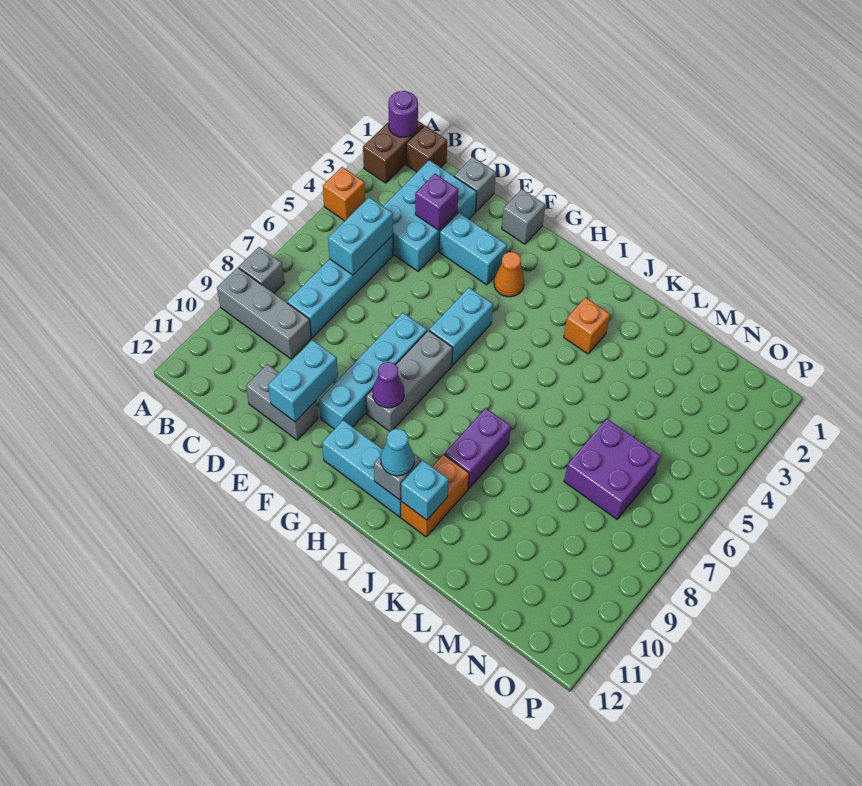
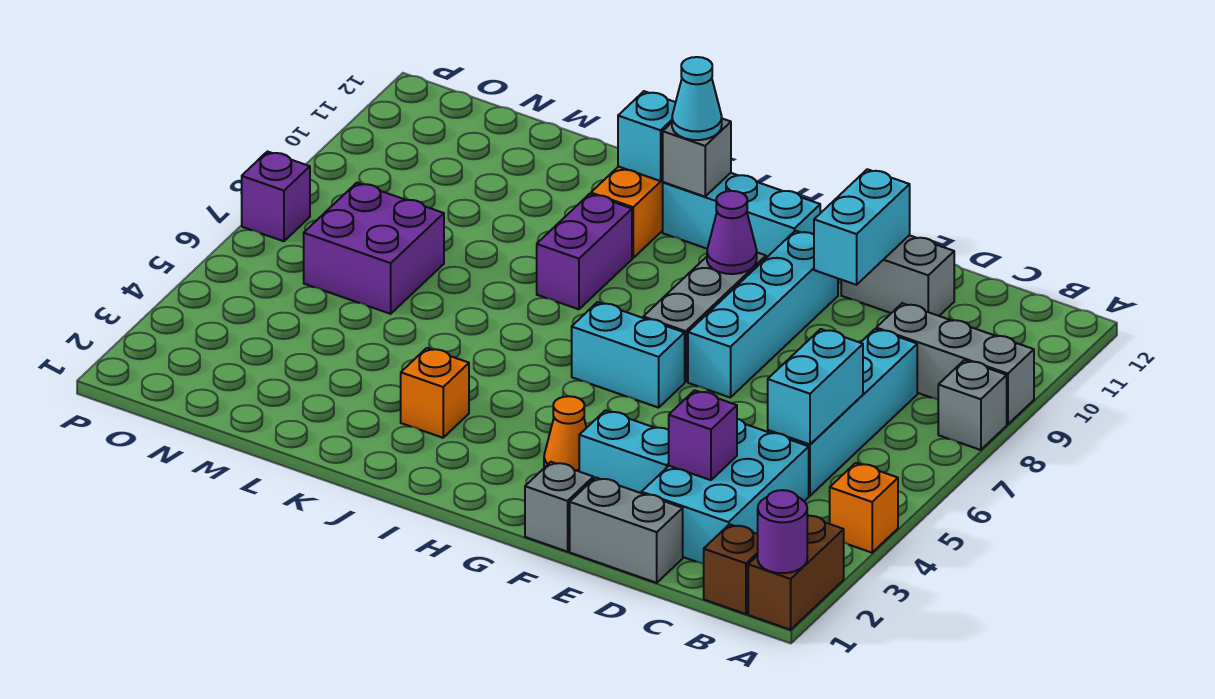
grey brick D1 level 1 -> grey brick D1:E1 level 1
cyan brick G5:G6 level 1 -> cyan brick G6:H6 level 1
none -> purple brick P7 level 1

